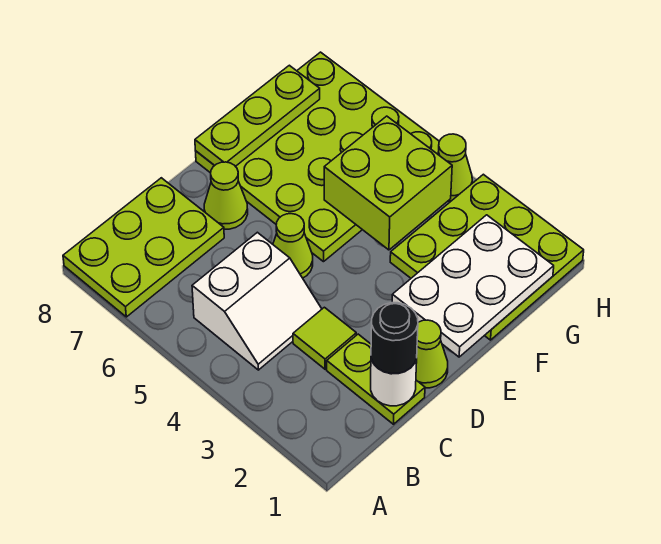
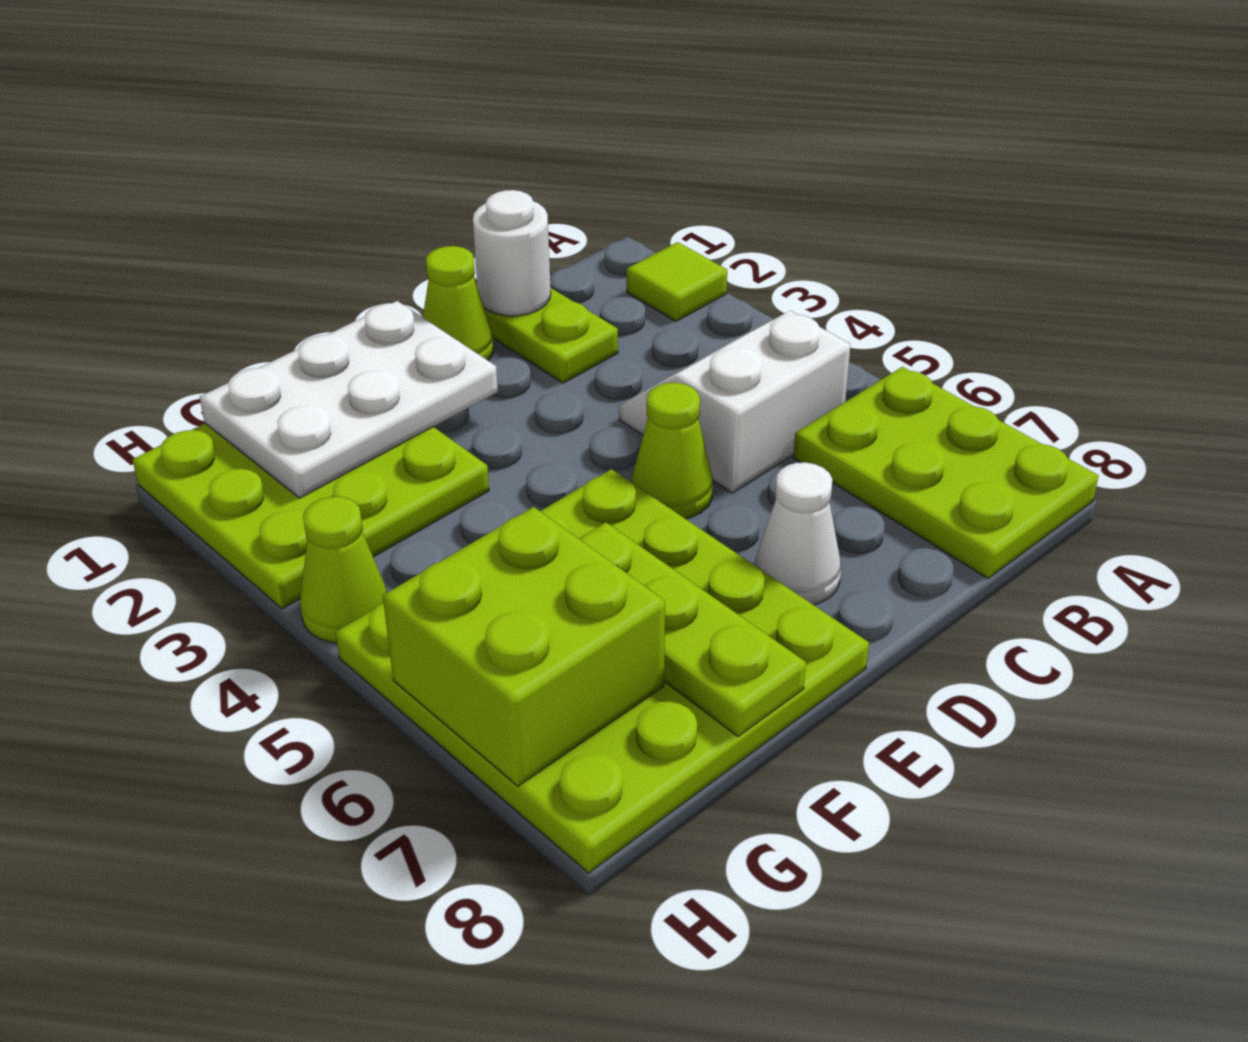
lime plate A7:C8 level 1 -> lime plate A6:B8 level 1
black round brick C1 level 3 -> none
lime tile C3 level 1 -> lime tile A2 level 1
lime cone D7 level 1 -> white cone D7 level 1
lime plate E8:G8 level 2 -> lime plate F6:F8 level 2
lime brick F4:G5 level 2 -> lime brick G6:H7 level 2

